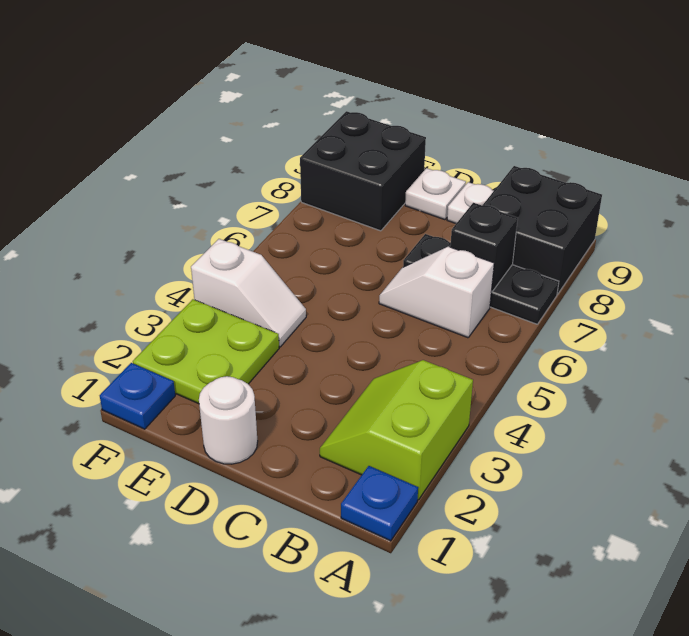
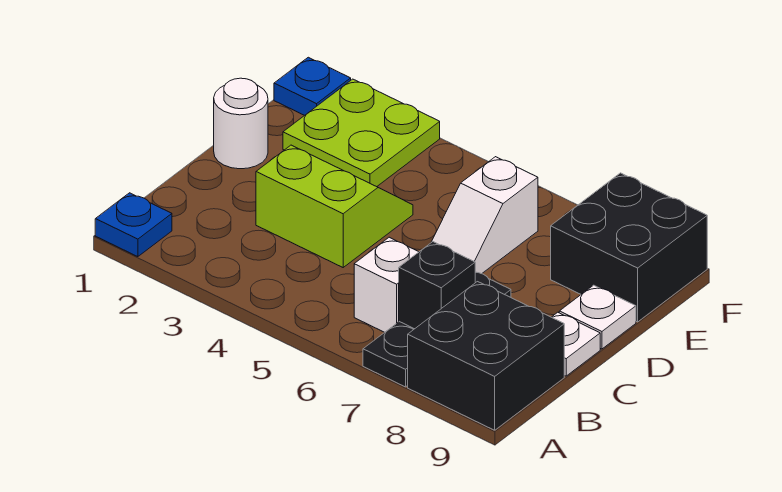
lime slope A2:B3 level 1 top A -> lime slope C3:D4 level 1 top C
white slope E4:F4 level 1 top F -> white slope D6:E6 level 1 top E

